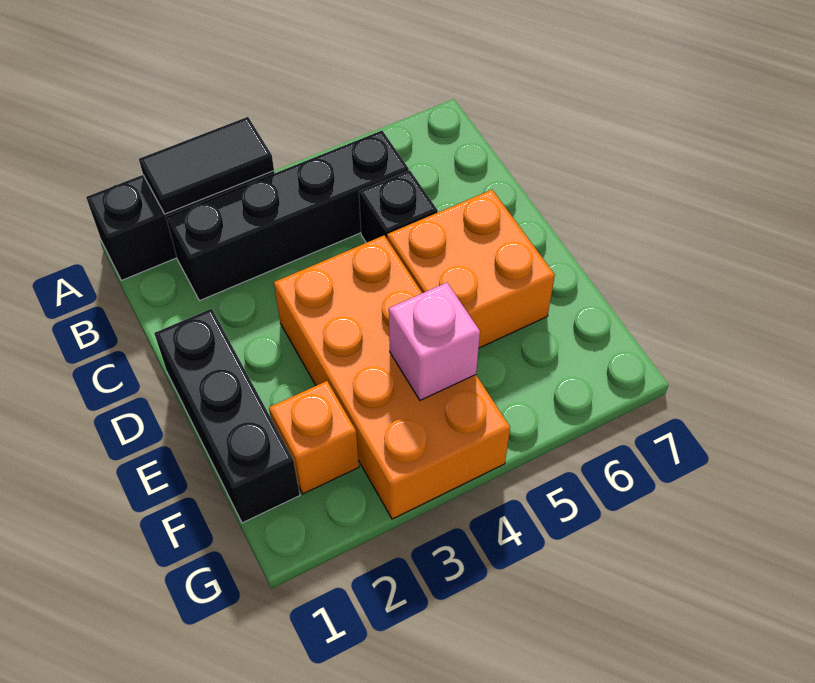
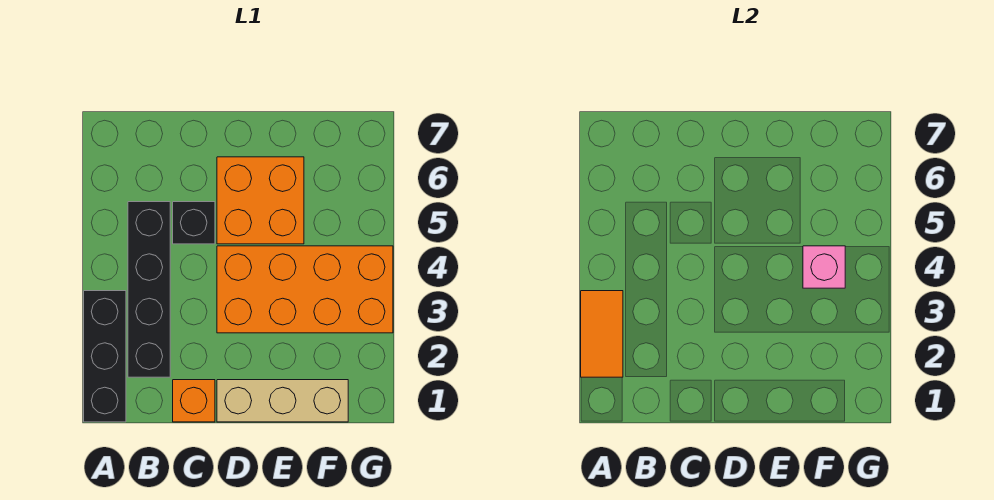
black tile A2:A3 level 2 -> orange tile A2:A3 level 2
black brick D1:F1 level 1 -> tan brick D1:F1 level 1
orange brick F2 level 1 -> orange brick C1 level 1

